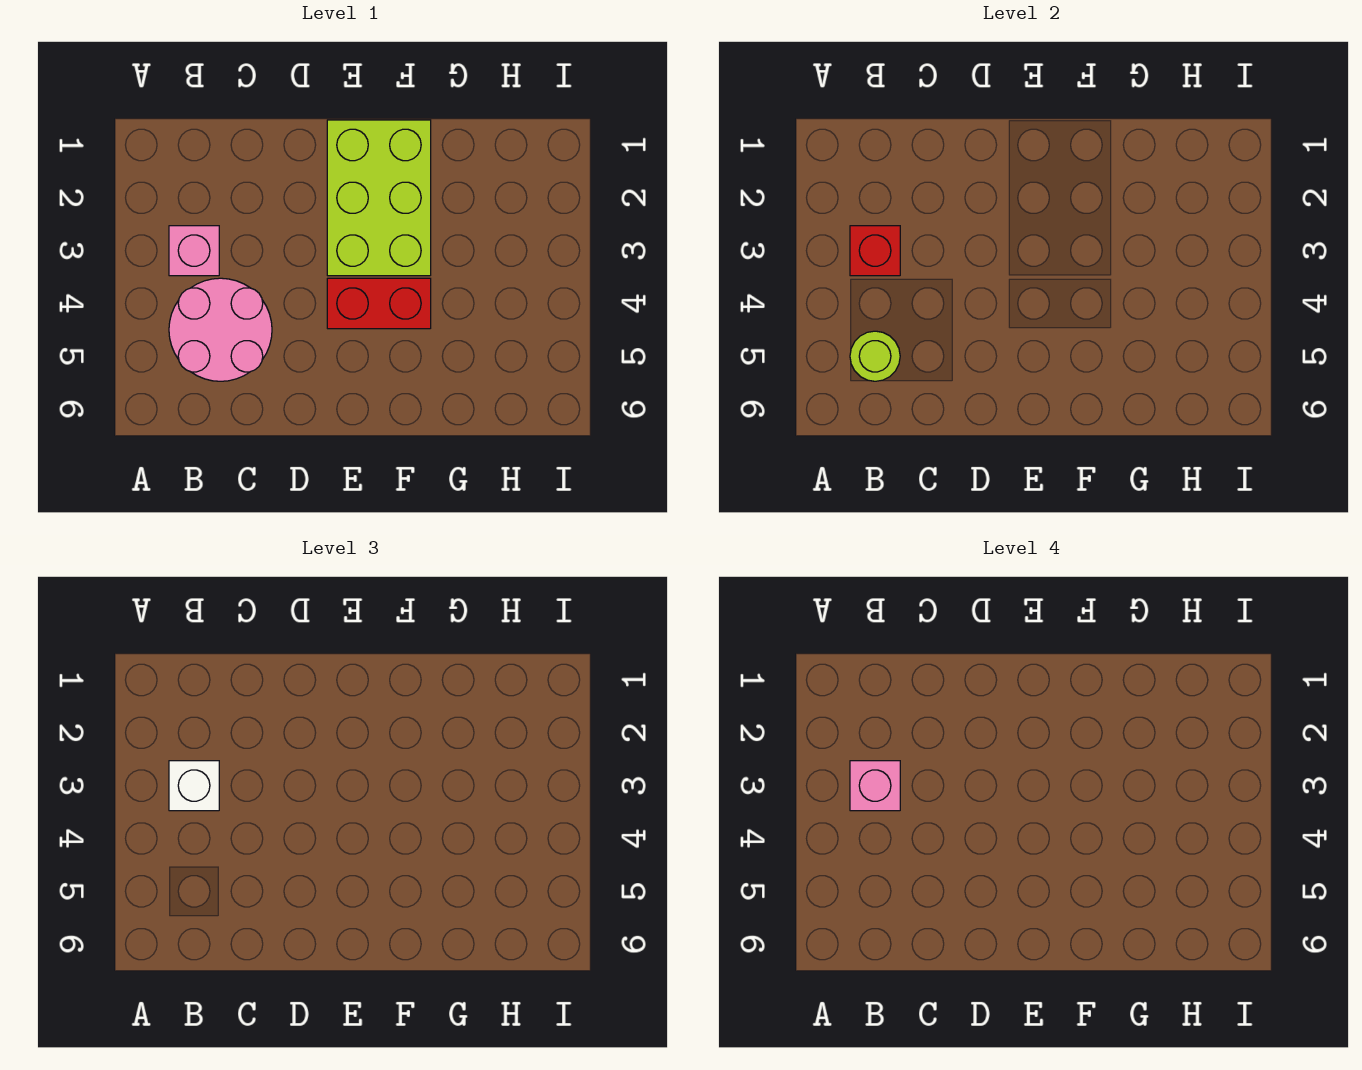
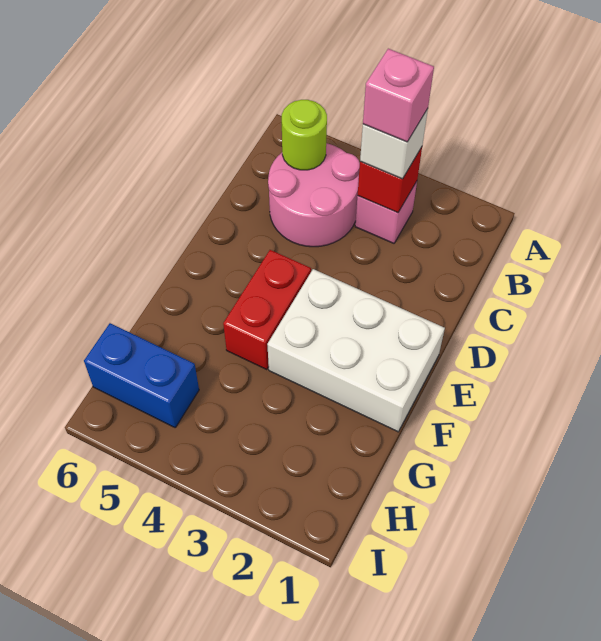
lime brick E1:F3 level 1 -> white brick E1:F3 level 1
none -> blue brick H5:H6 level 1

